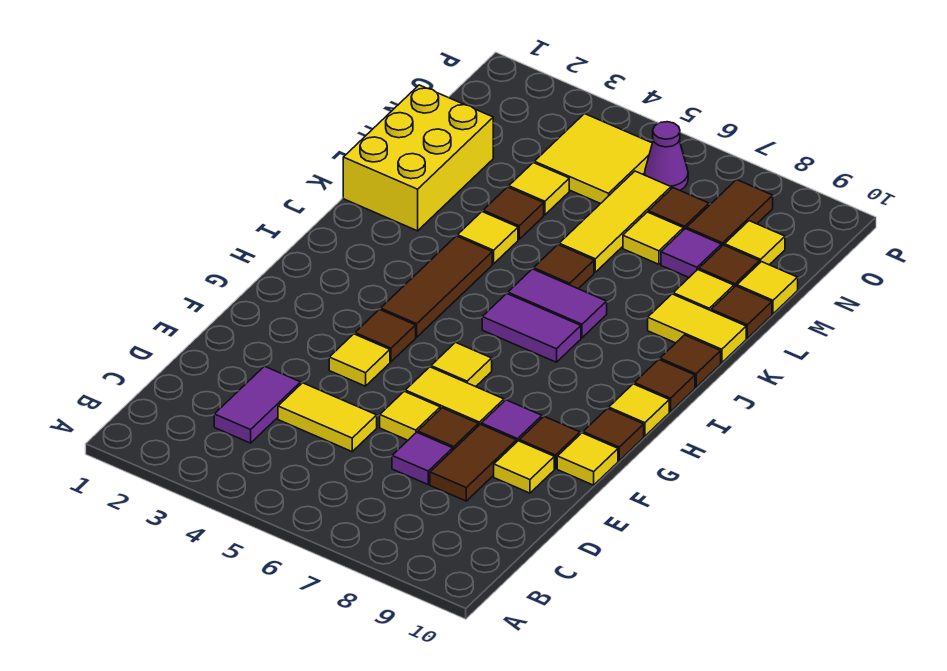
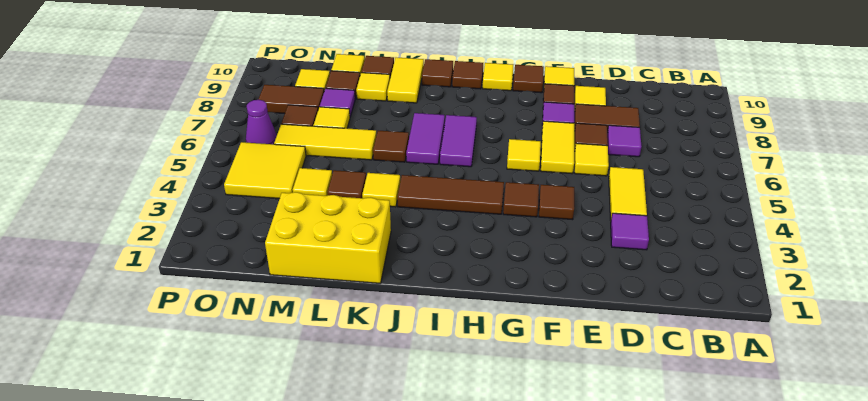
purple tile C3:D3 level 1 -> purple tile D3 level 1
yellow tile F4 level 1 -> brown tile F4 level 1

